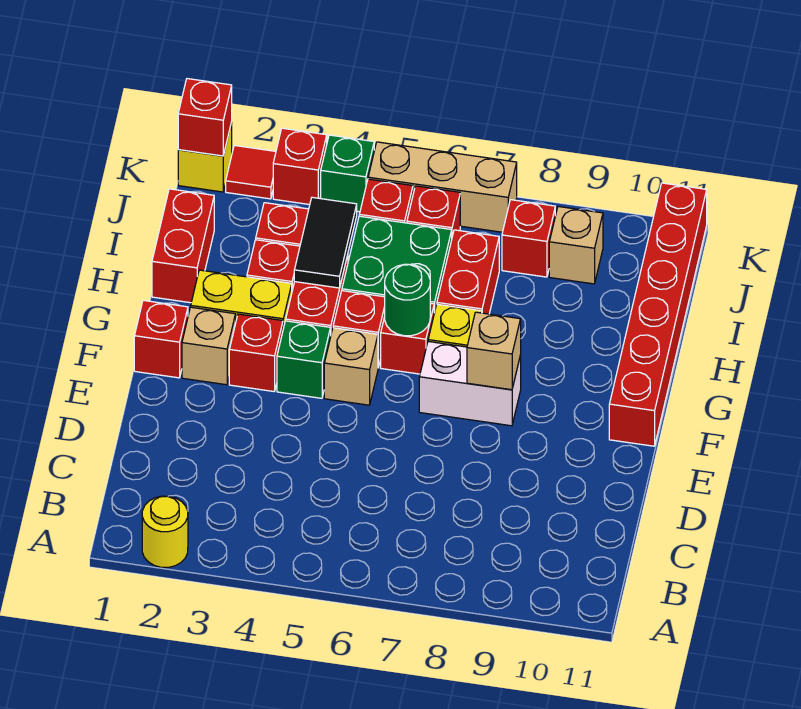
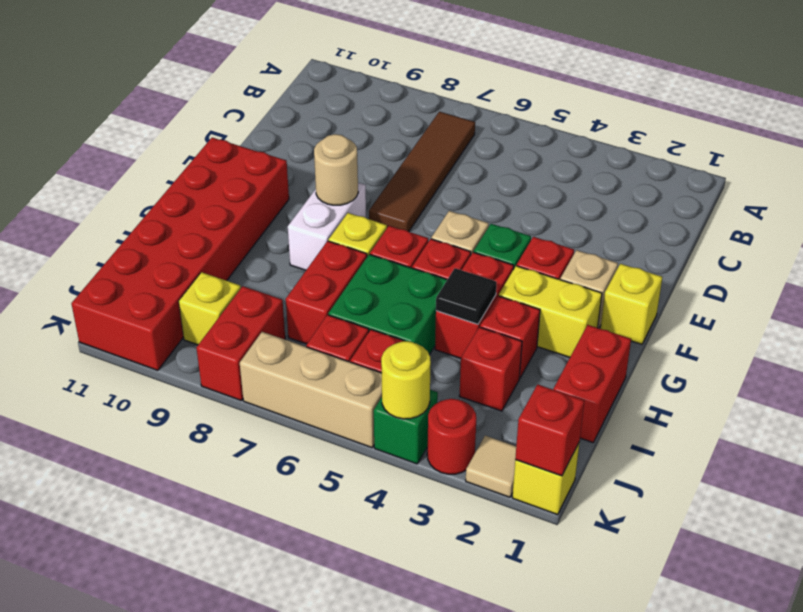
yellow round brick A2 level 1 -> yellow round brick K4 level 2
none -> brown tile B7:E7 level 1
red brick F1 level 1 -> yellow brick F1 level 1
white brick F7:F8 level 1 -> white brick F8:G8 level 1
tan brick F8 level 2 -> tan round brick F8 level 2
red brick F11:K11 level 1 -> red brick F10:K11 level 1
green round brick G6 level 2 -> none
black tile H4:I4 level 2 -> black tile H4 level 2
red brick J8 level 1 -> red brick J8:K8 level 1
tan brick J9 level 1 -> yellow brick J9 level 1
red tile K2 level 1 -> tan tile K2 level 1
red brick K3 level 1 -> red round brick K3 level 1

